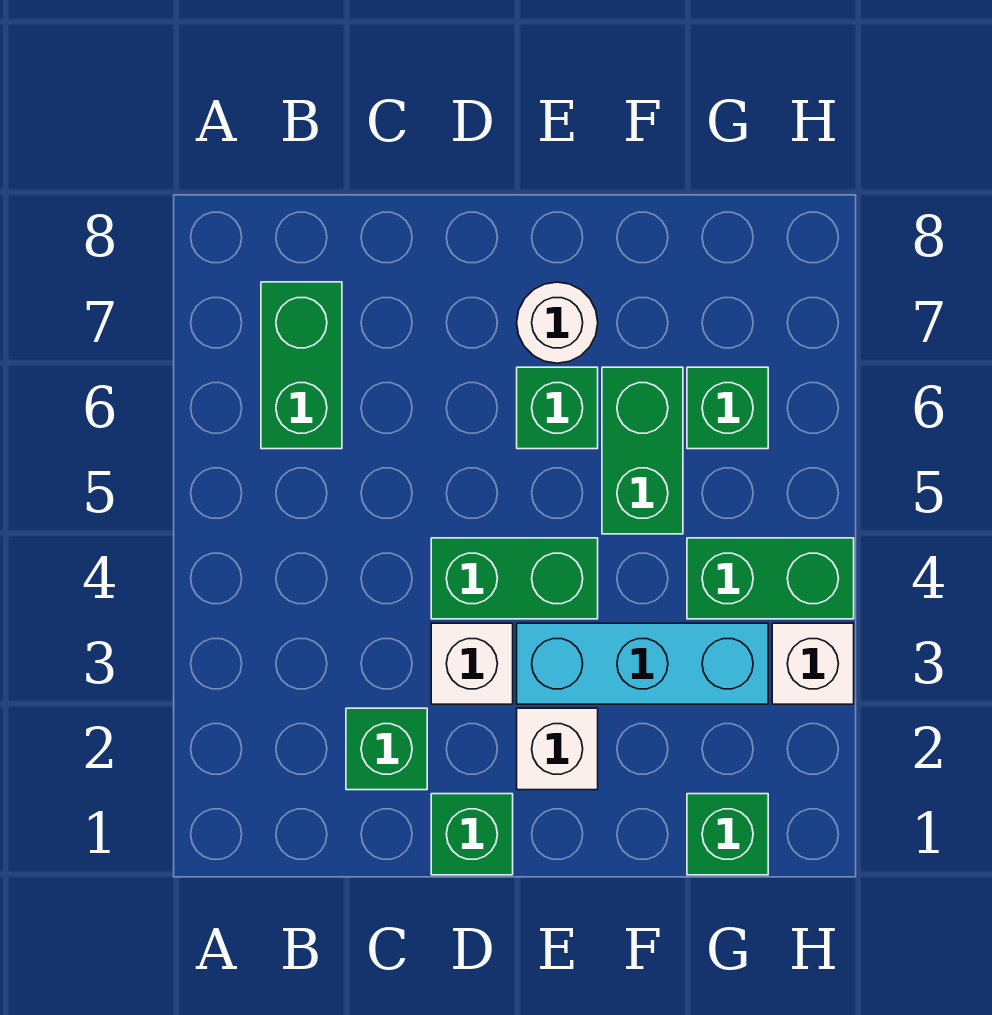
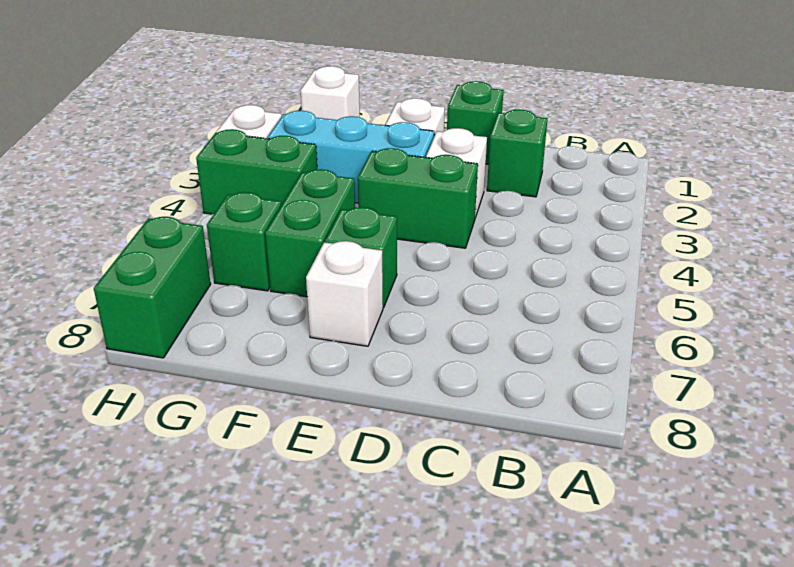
green brick B6:B7 level 1 -> green brick H7:H8 level 1
white round brick E7 level 1 -> white brick E7 level 1
green brick G1 level 1 -> white brick G1 level 1

